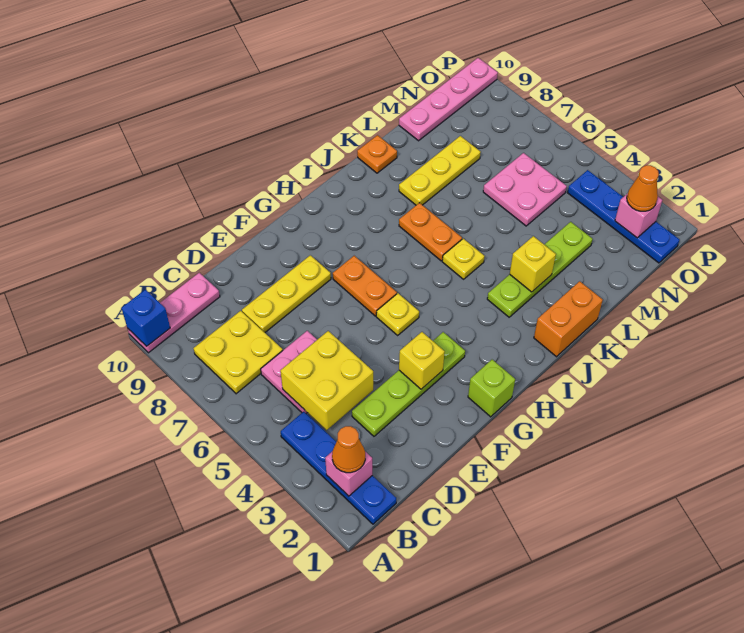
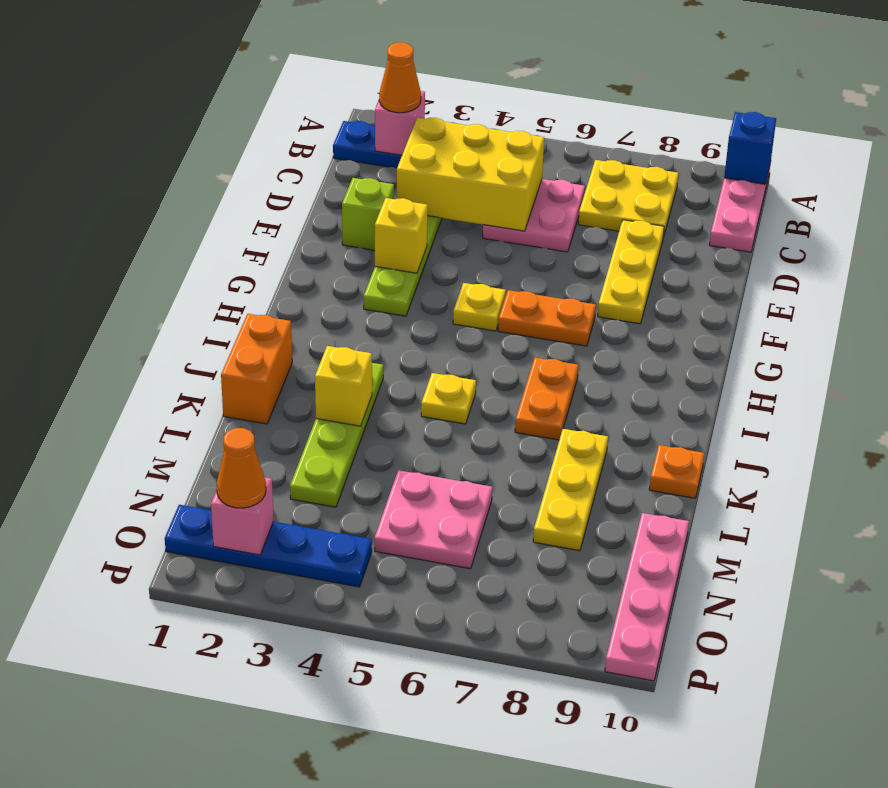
yellow brick C4:D5 level 2 -> yellow brick C3:D5 level 2
lime brick G1 level 1 -> lime brick E2 level 1
orange plate J6:J7 level 1 -> orange plate I7:J7 level 1

